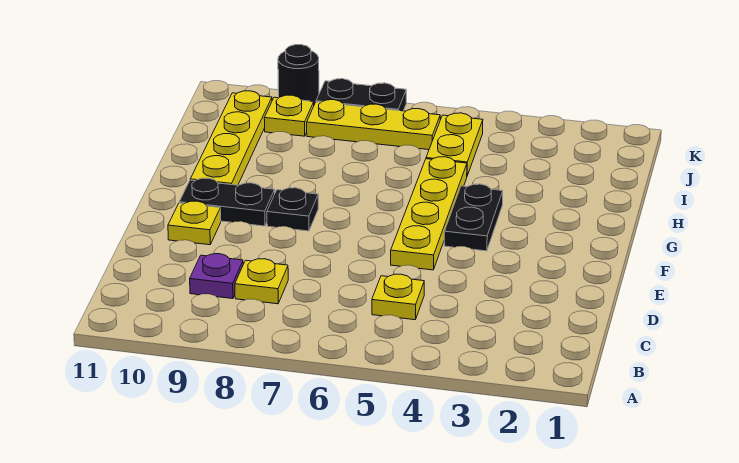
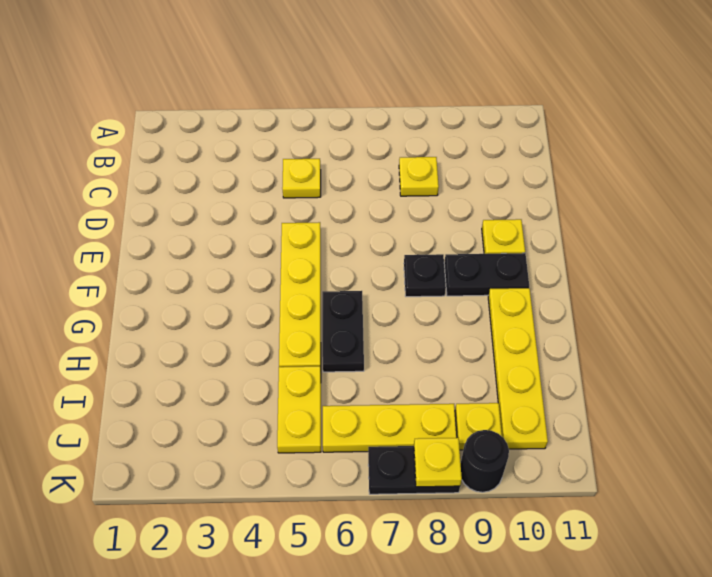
purple plate C9 level 1 -> none
black plate F4:G4 level 1 -> black plate G6:H6 level 1
none -> yellow plate K8 level 2

